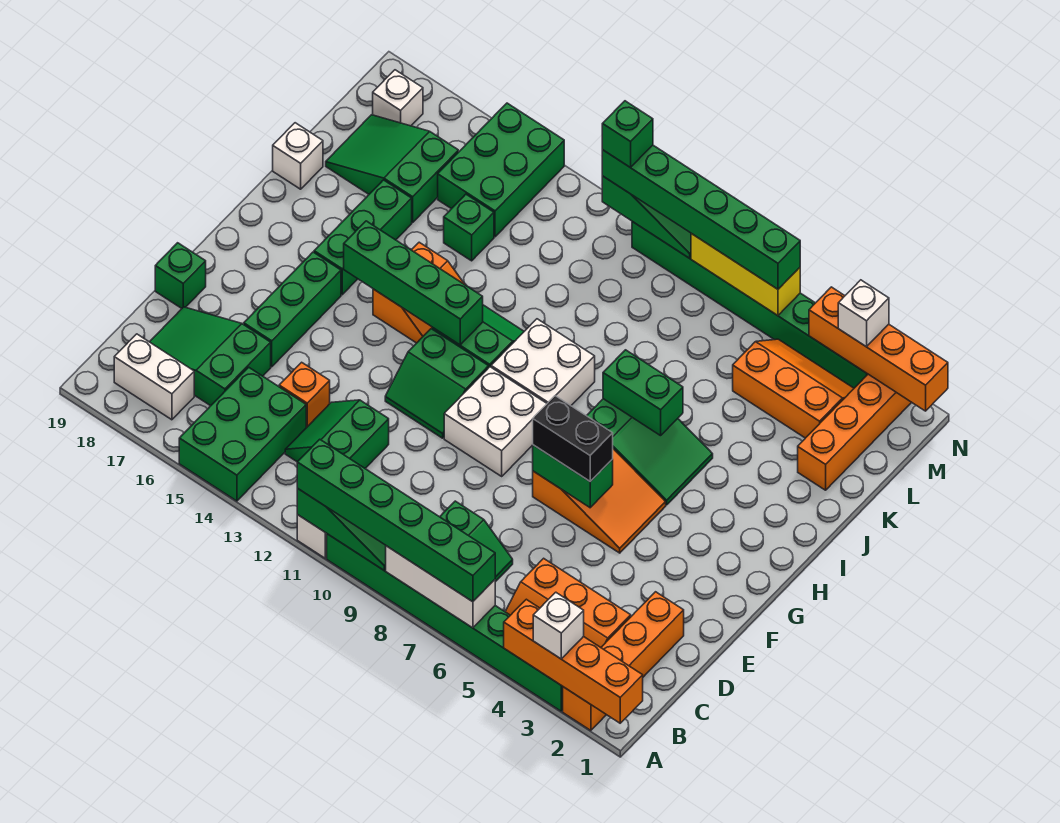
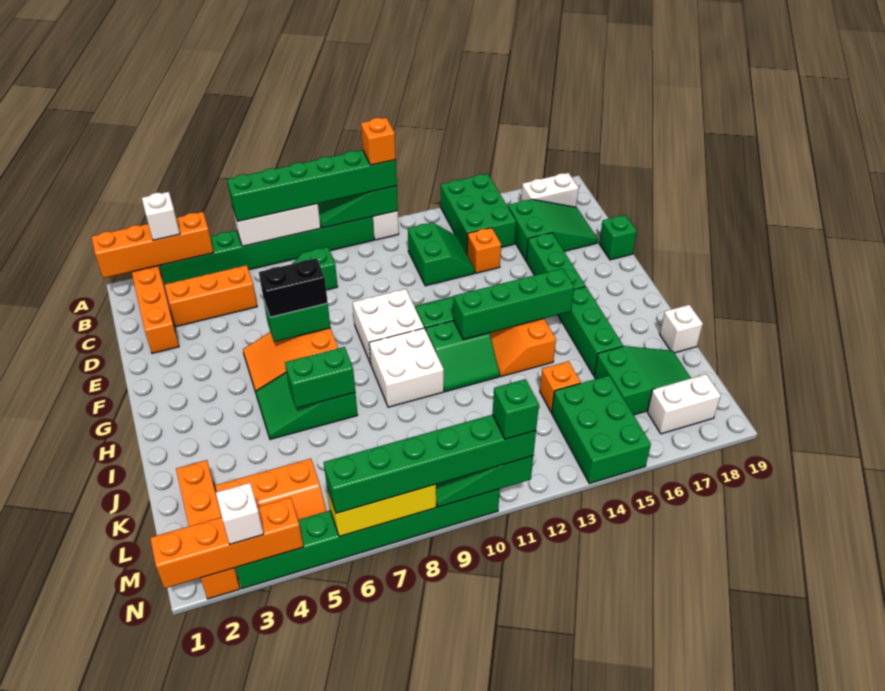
none -> orange brick A11 level 4
green brick K14 level 1 -> orange brick K14 level 1
white brick M18 level 1 -> white brick M17:M18 level 1

